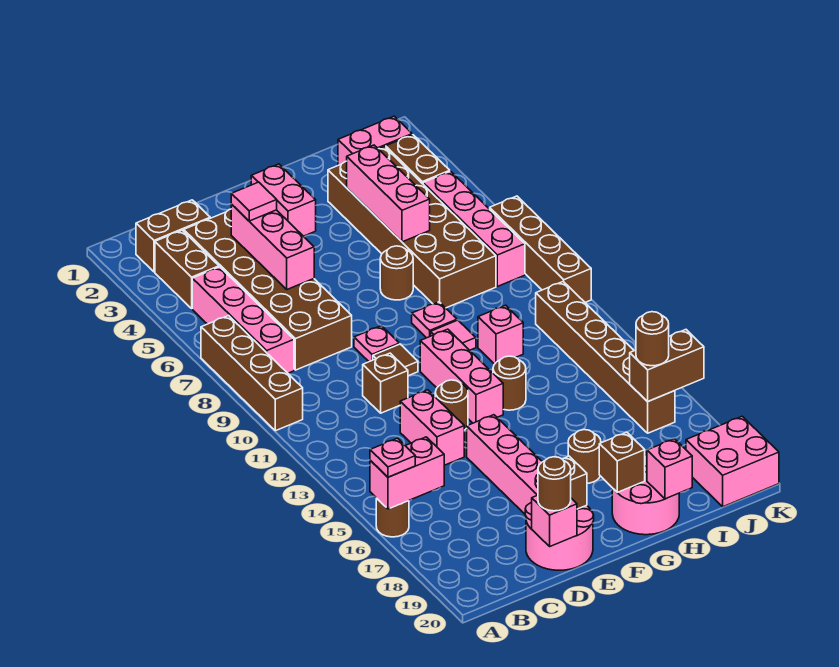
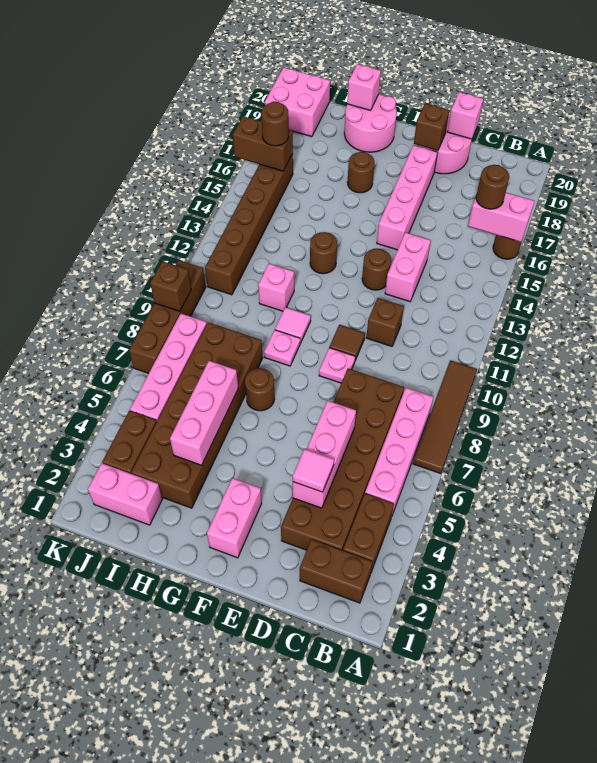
brown brick A7:A10 level 1 -> brown tile A7:A10 level 1
pink plate A16 level 3 -> none
brown round brick D20 level 3 -> brown round brick B16 level 3
pink brick F11:F13 level 1 -> none
brown brick G19 level 2 -> brown brick K9 level 2

